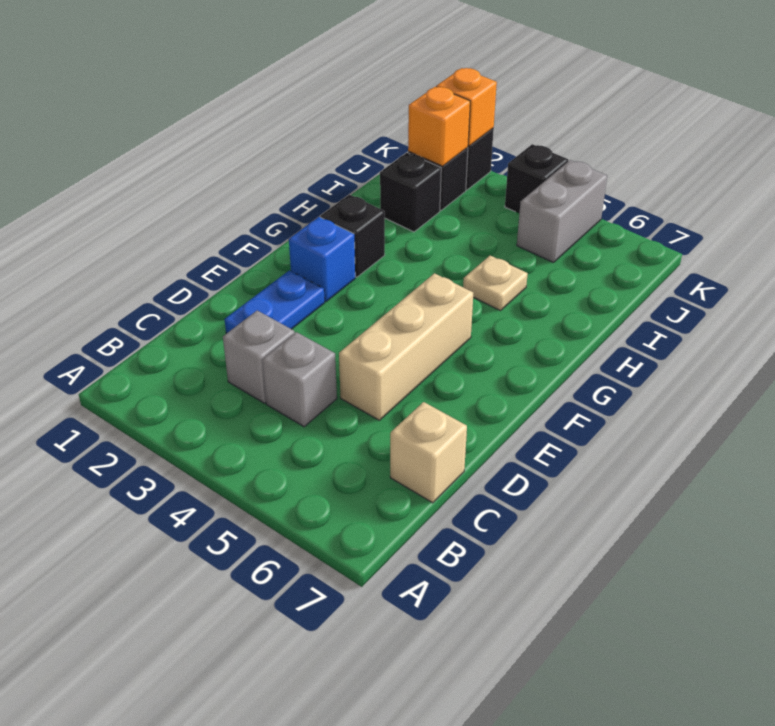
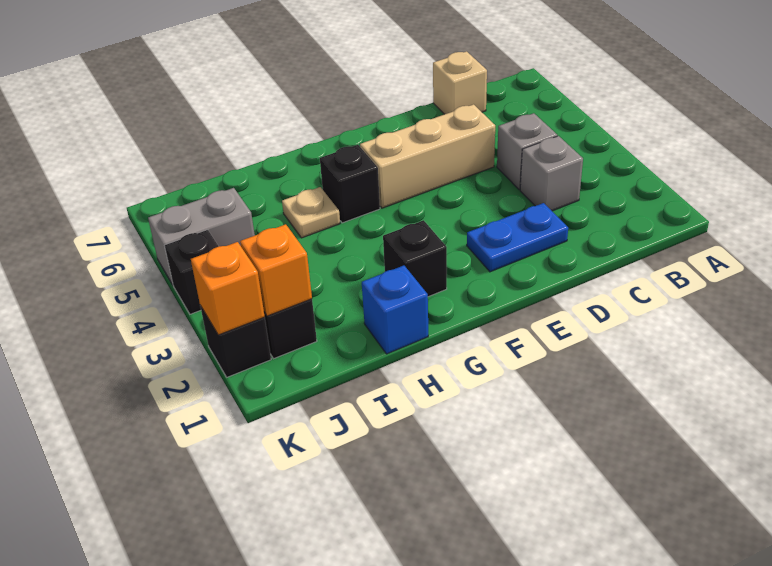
blue brick F2 level 1 -> blue brick H1 level 1
black brick I2 level 1 -> black brick G5 level 1

